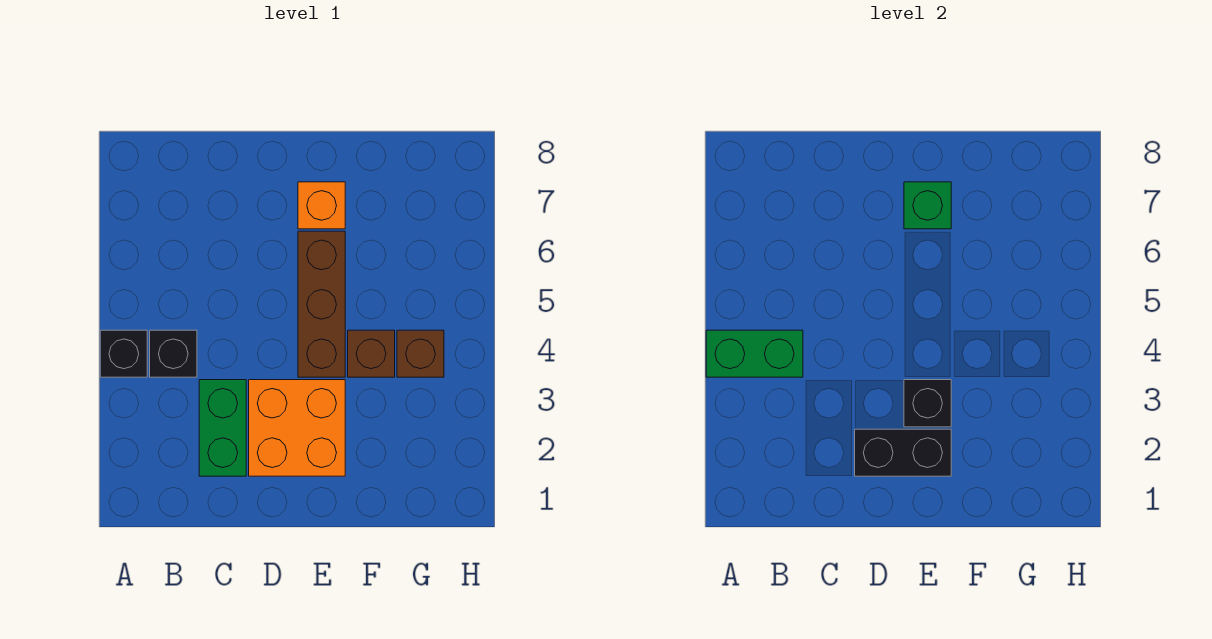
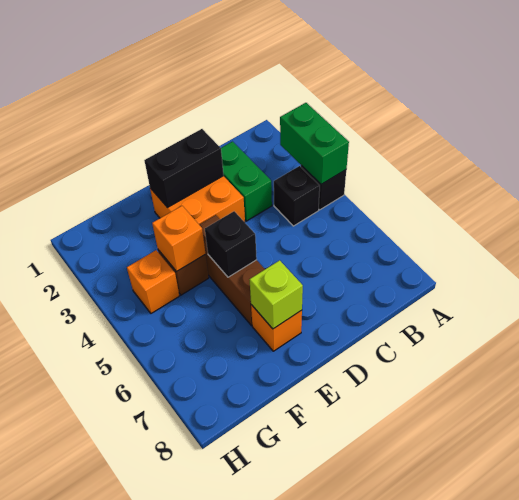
green brick A4:B4 level 2 -> green brick A3:A4 level 2
black brick E3 level 2 -> black brick E5 level 2
green brick E7 level 2 -> lime brick E7 level 2
none -> orange brick F4 level 2
brown brick G4 level 1 -> orange brick G4 level 1

